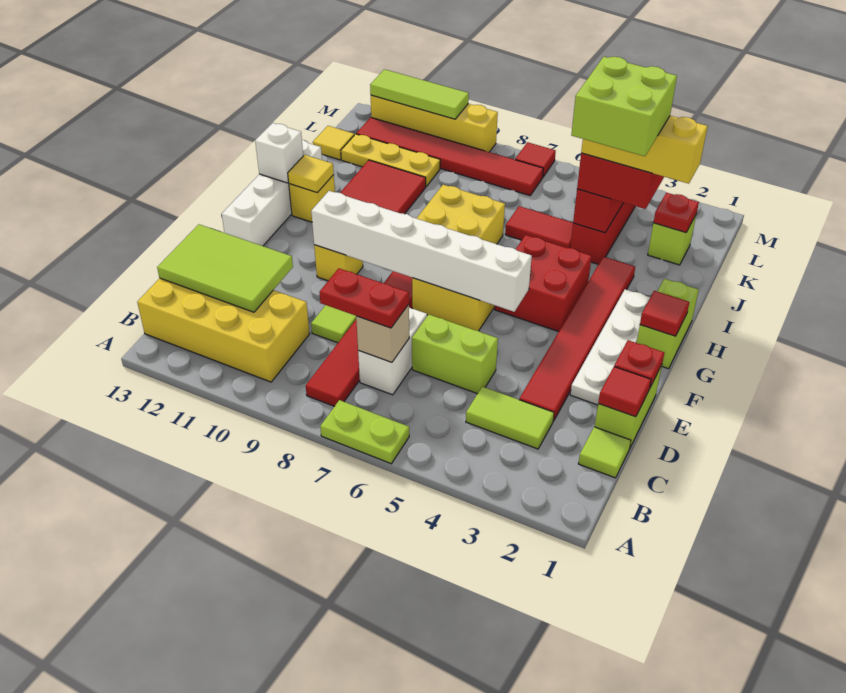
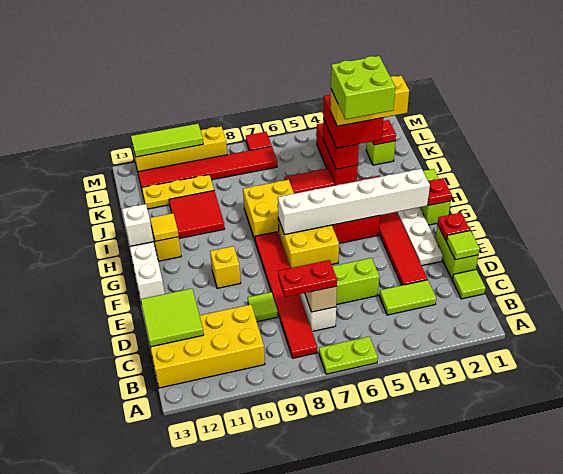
lime tile C11:D13 level 2 -> lime tile C12:D13 level 2
red tile D1 level 2 -> lime tile D1 level 2
white brick F5:F10 level 2 -> white brick G2:G7 level 2
red tile G1 level 2 -> red plate G1 level 2
yellow tile K13 level 1 -> none

